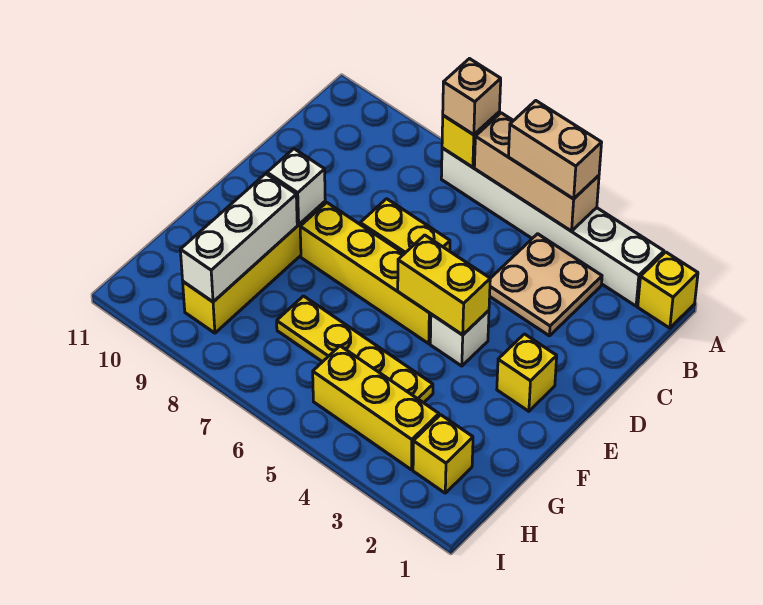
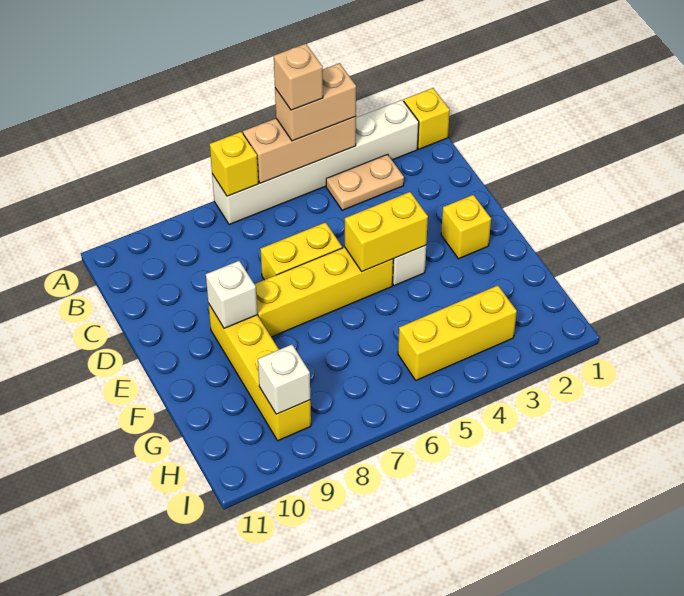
tan brick A7 level 3 -> tan brick A5 level 4
tan plate B3:C4 level 1 -> tan plate B3:B4 level 1
white brick F9:H9 level 2 -> white brick H9 level 2
yellow plate G4:G7 level 1 -> none
yellow brick H2 level 1 -> none

